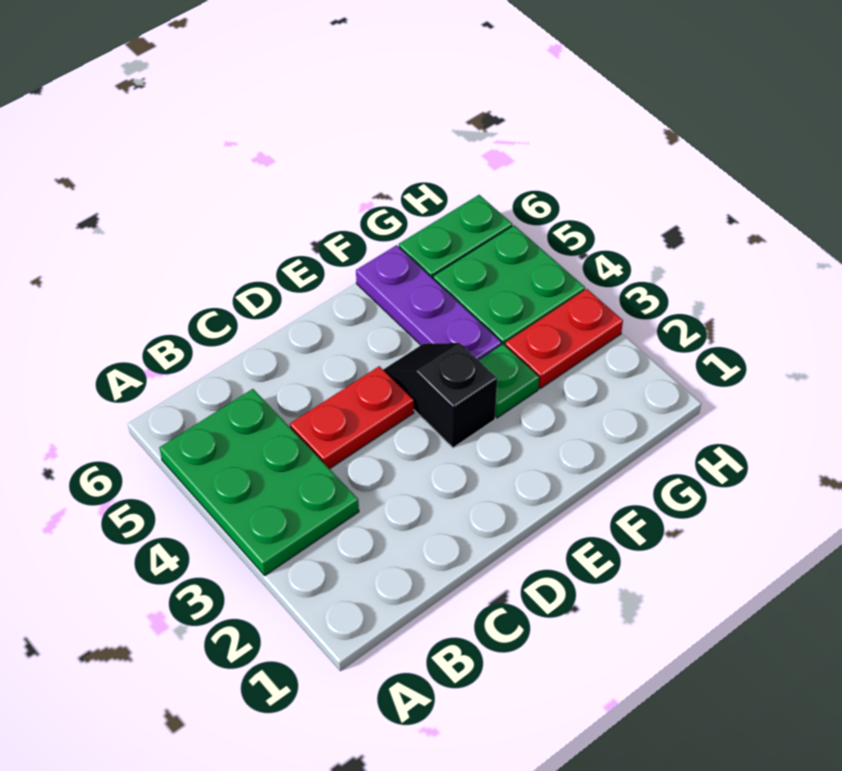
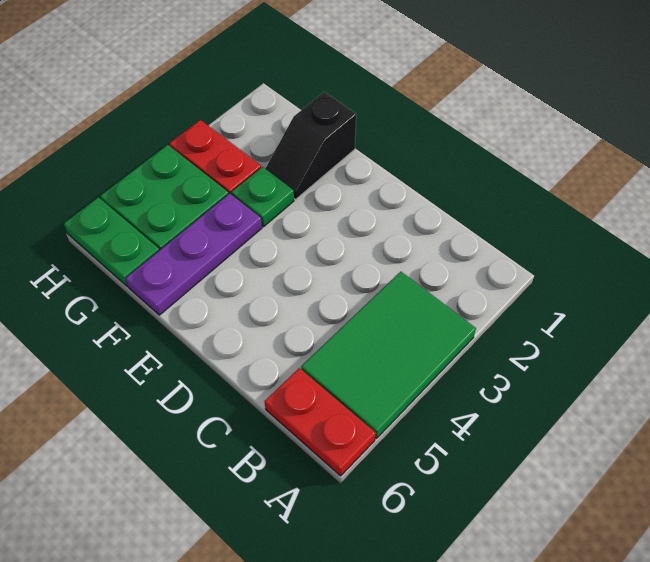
green plate A3:B5 level 1 -> green tile A3:B5 level 1
red plate C4:D4 level 1 -> red plate A6:B6 level 1
black slope E3:E4 level 1 top 3 -> black slope F1:F2 level 1 top 1

